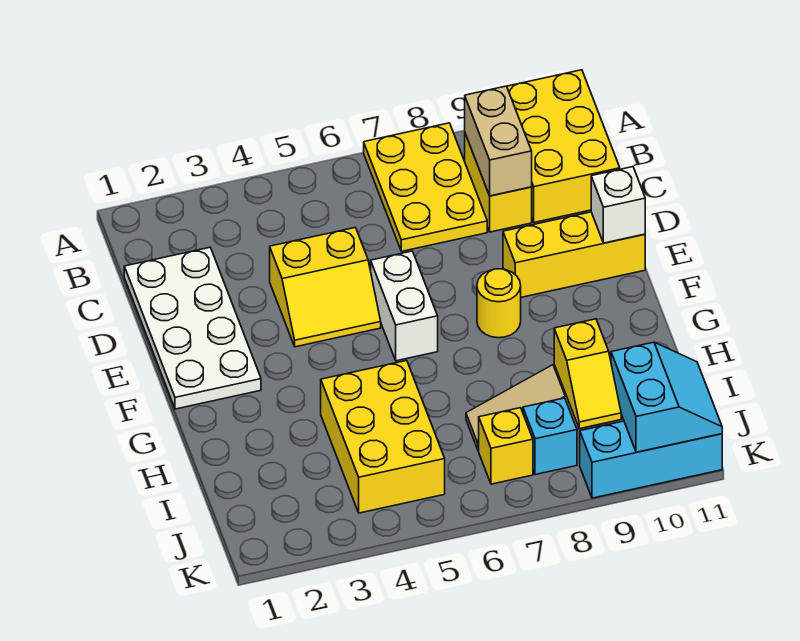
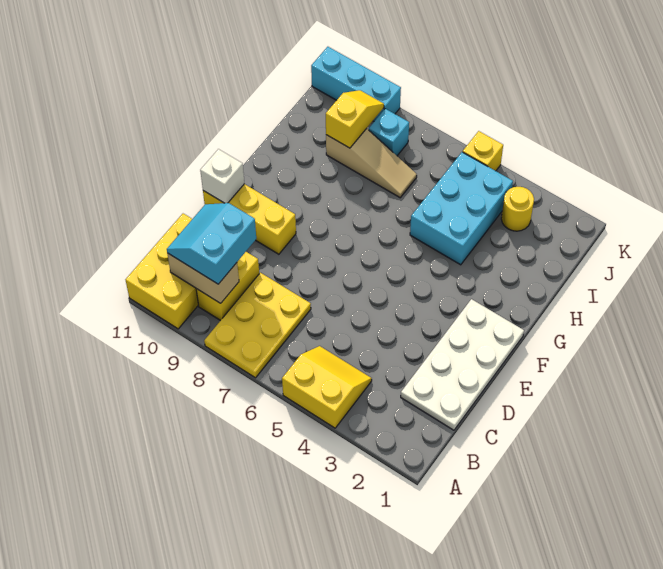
tan brick B9:C9 level 2 -> tan brick B9:B10 level 2
yellow slope D4:E5 level 1 top D -> yellow slope A4:B5 level 1 top A
white brick E6:F6 level 1 -> none
yellow round brick F8 level 1 -> yellow round brick J3 level 1
yellow brick H4:J5 level 1 -> cyan brick H4:J5 level 1
yellow brick J7 level 1 -> yellow brick K5 level 1
cyan slope J10:K11 level 2 top 10 -> cyan slope B9:C10 level 3 top 9

